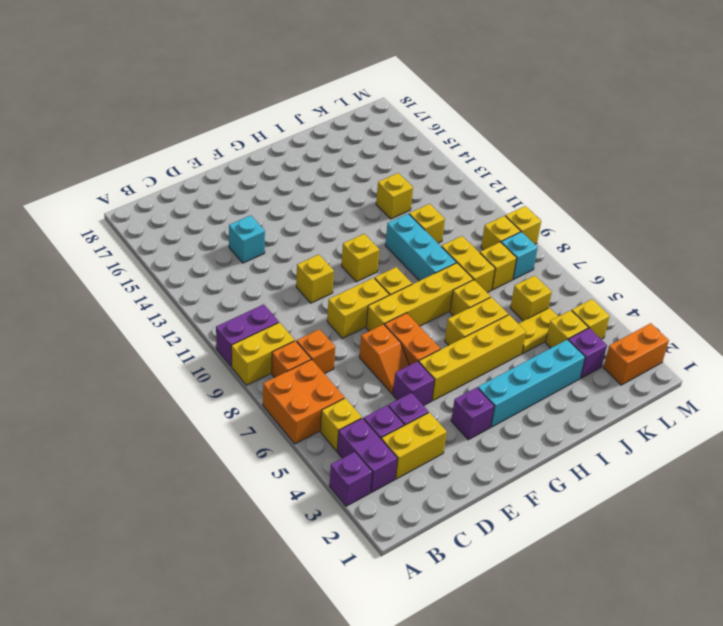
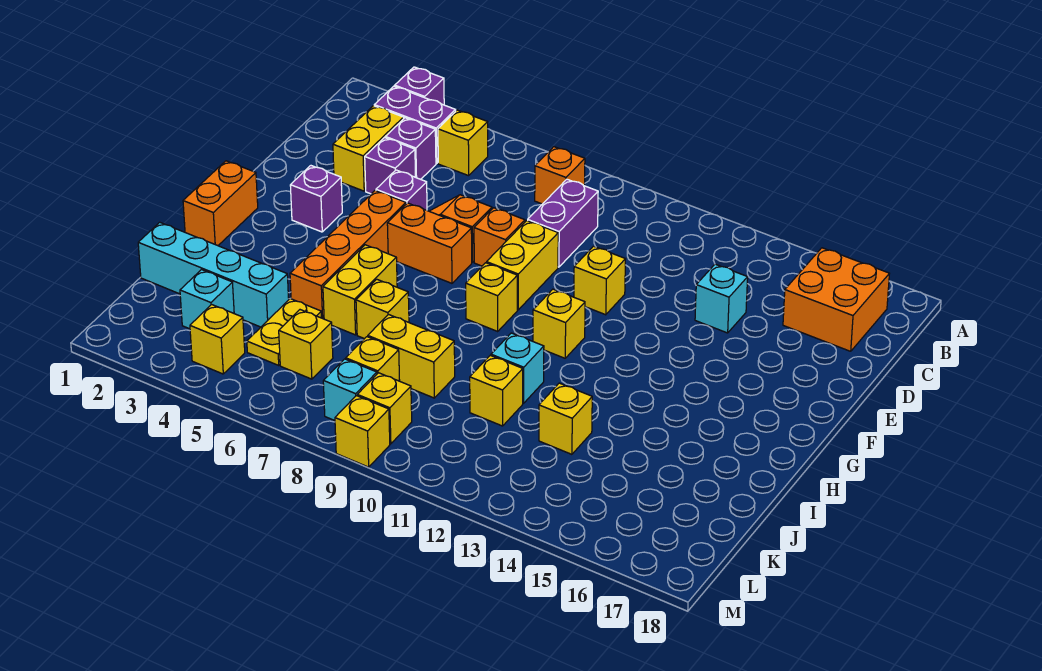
orange brick A6:B7 level 1 -> orange brick B16:C17 level 1
yellow brick A9:B9 level 1 -> none
purple brick A10:B10 level 1 -> purple brick C9:D9 level 1
orange brick C8 level 1 -> orange brick E8 level 1
yellow brick F5:I5 level 1 -> orange brick F5:I5 level 1
yellow brick F8:I8 level 1 -> none
cyan brick G3:J3 level 1 -> cyan brick J1:J4 level 1
cyan brick I9:I11 level 1 -> cyan brick I11 level 1
purple brick K3 level 1 -> cyan brick K3 level 1
yellow brick K4 level 1 -> none
orange brick L2:M2 level 1 -> orange brick G1:H1 level 1

